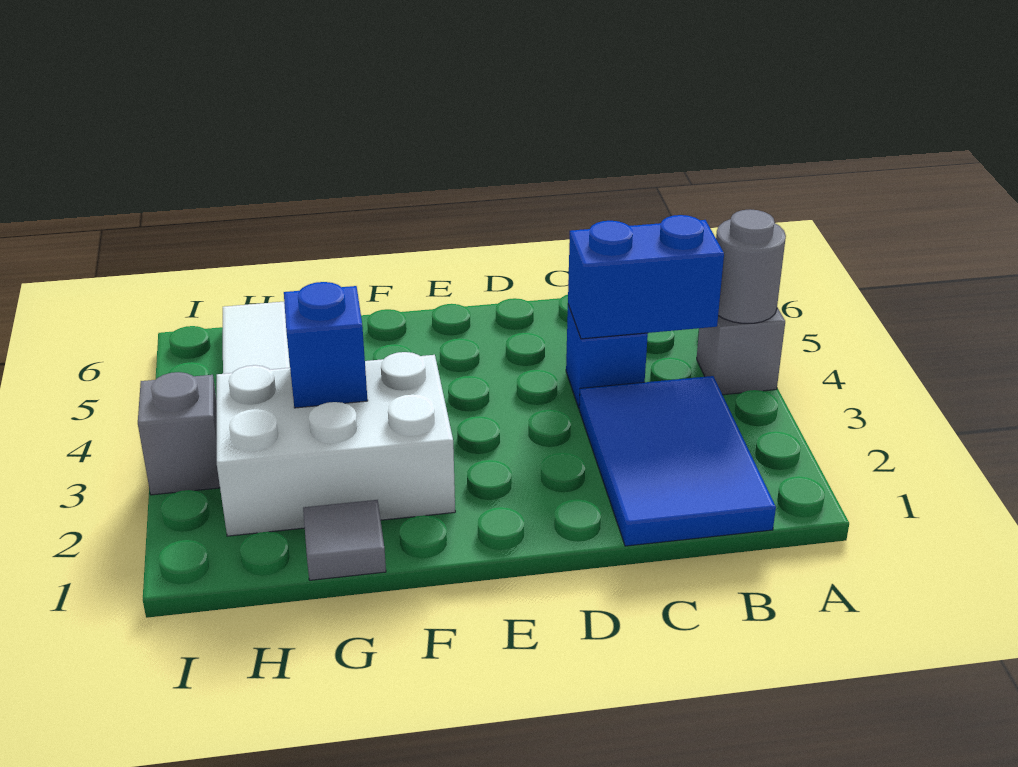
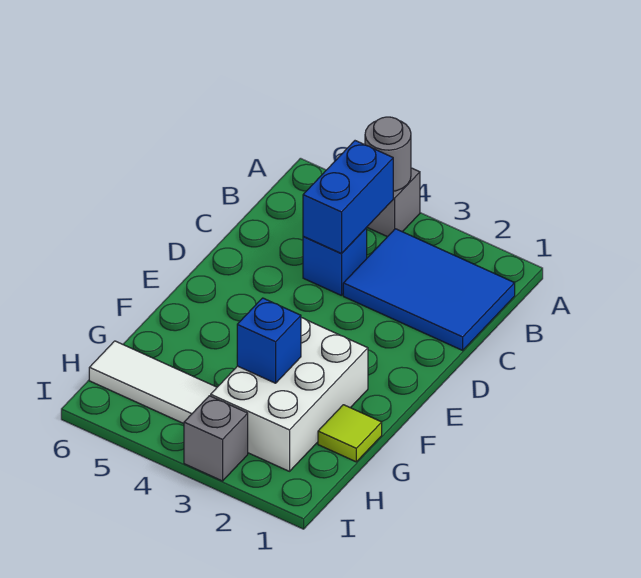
grey tile G1 level 1 -> lime tile G1 level 1

